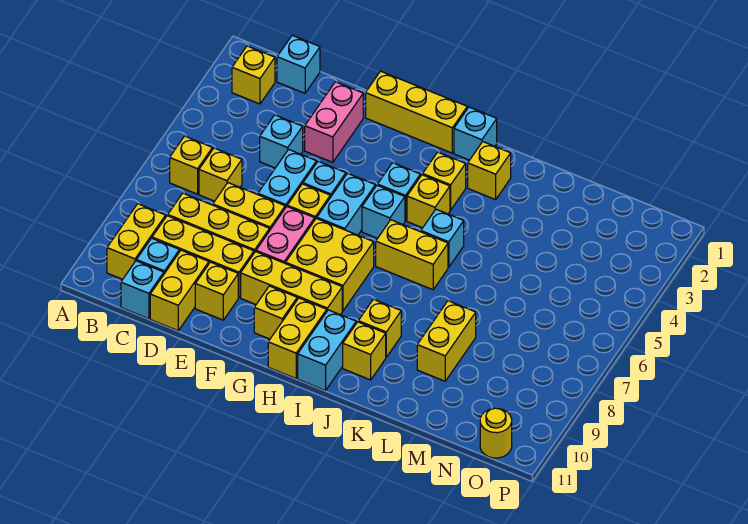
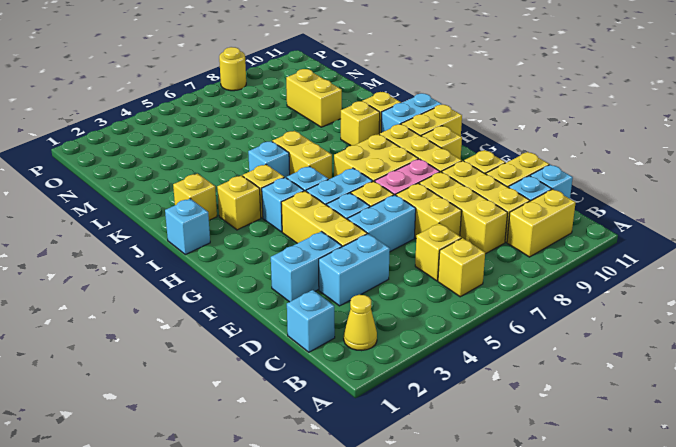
yellow brick B2 level 1 -> yellow cone B2 level 1
cyan brick D4 level 1 -> cyan brick D3:D4 level 1
pink brick E2:E3 level 1 -> cyan brick E2:E3 level 1
yellow brick F1:H1 level 1 -> yellow brick E4:G4 level 1
yellow brick L8:L9 level 1 -> yellow brick L9:M9 level 1
yellow round brick O11 level 1 -> yellow round brick P8 level 1

